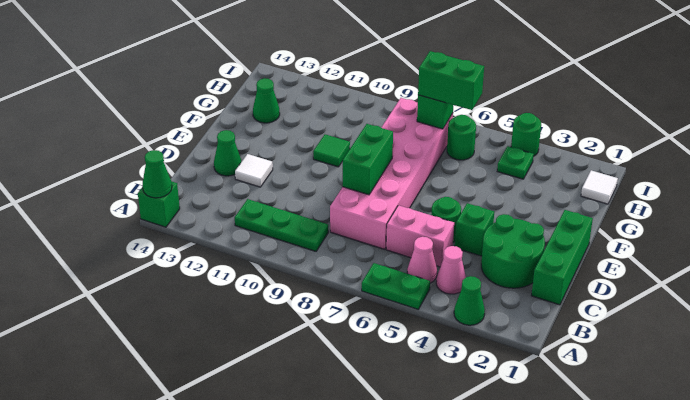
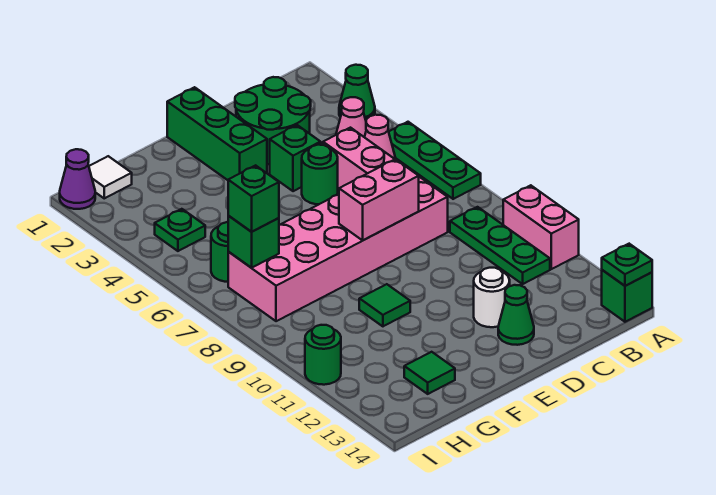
green plate A5:A6 level 1 -> green plate A5:A7 level 1
none -> pink brick A10:A11 level 1
green cone A14 level 2 -> green plate A14 level 2
green brick C1:E1 level 1 -> green brick E1:E3 level 1
green brick D8:E8 level 2 -> pink brick D8:E8 level 2
white tile D12 level 1 -> white round brick D12 level 1
green cone G13 level 1 -> green tile G13 level 1
green brick H6:H7 level 3 -> green brick H7 level 3
none -> purple cone I1 level 1
green round brick I4 level 1 -> green round brick I11 level 1

